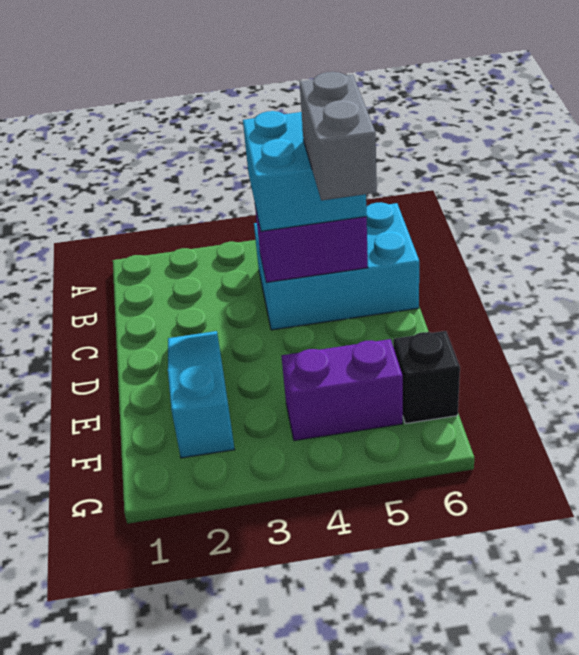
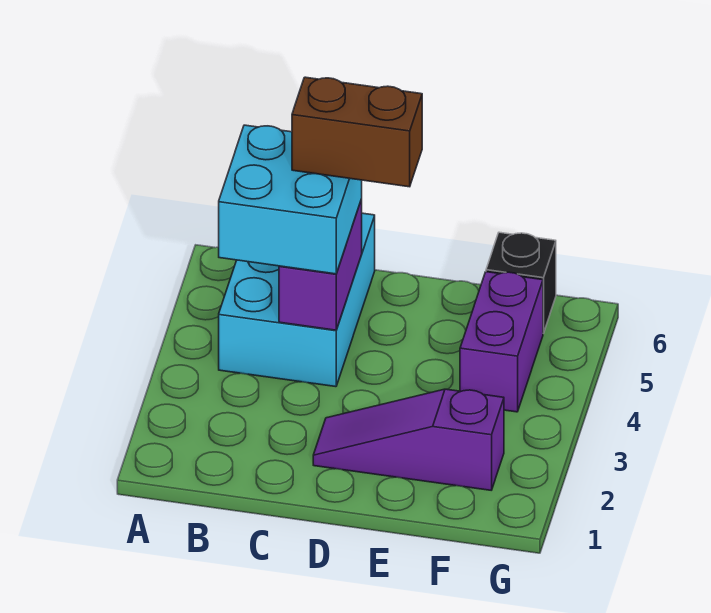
grey brick C5:D5 level 4 -> brown brick C5:D5 level 4
cyan slope D2:F2 level 1 top F -> purple slope D2:F2 level 1 top F

